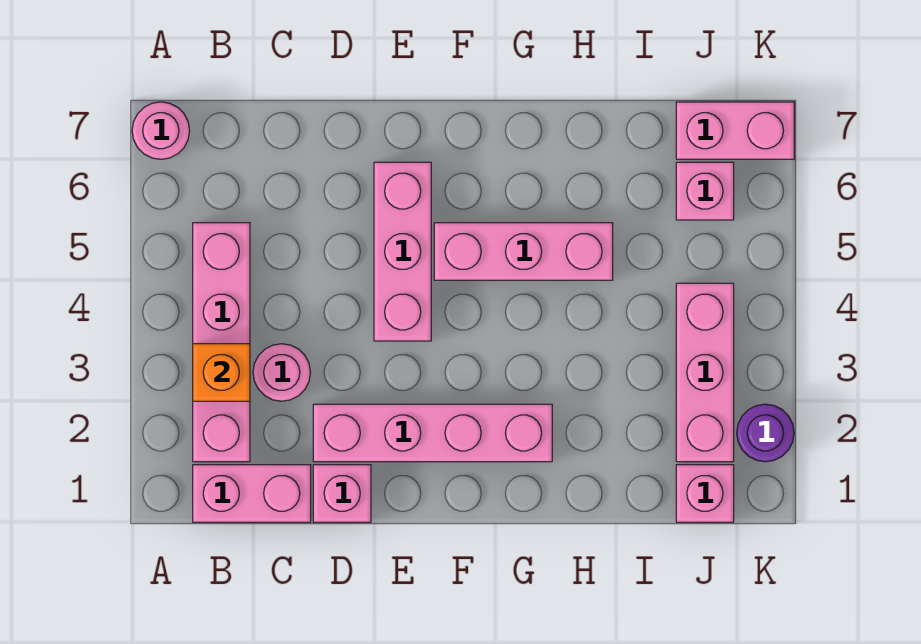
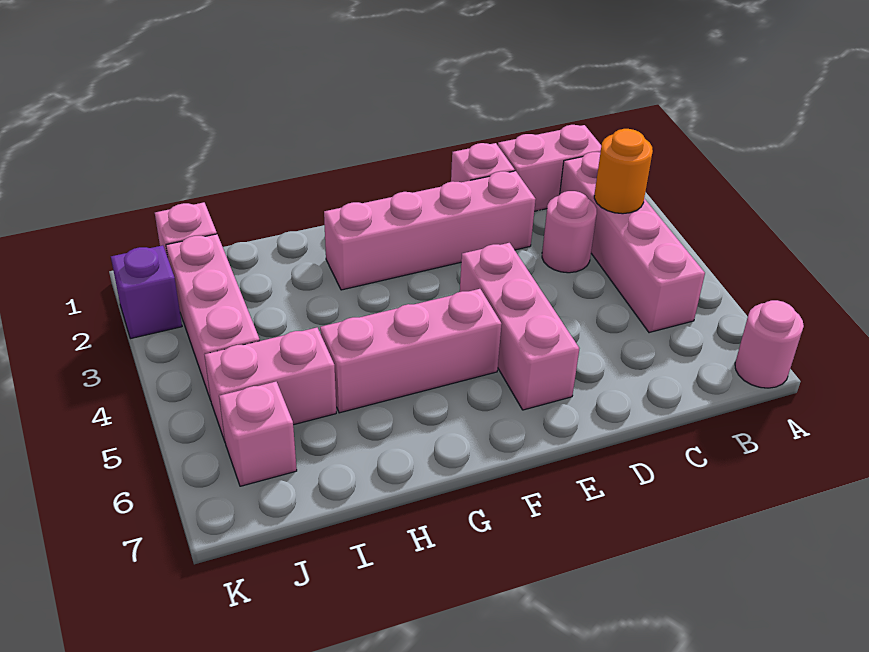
orange brick B3 level 2 -> orange round brick B3 level 2
pink brick J7:K7 level 1 -> pink brick I5:J5 level 1
purple round brick K2 level 1 -> purple brick K2 level 1

